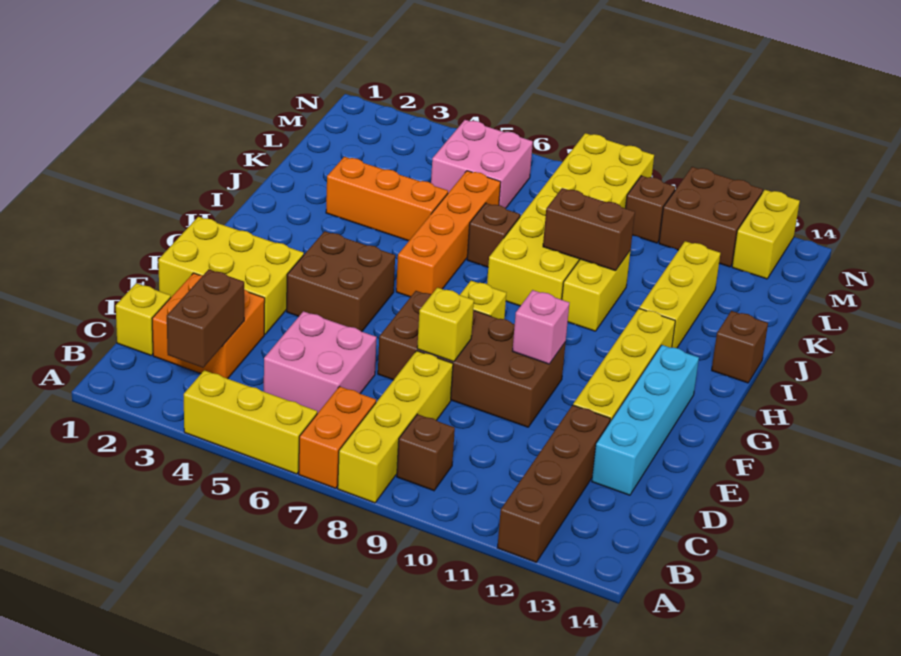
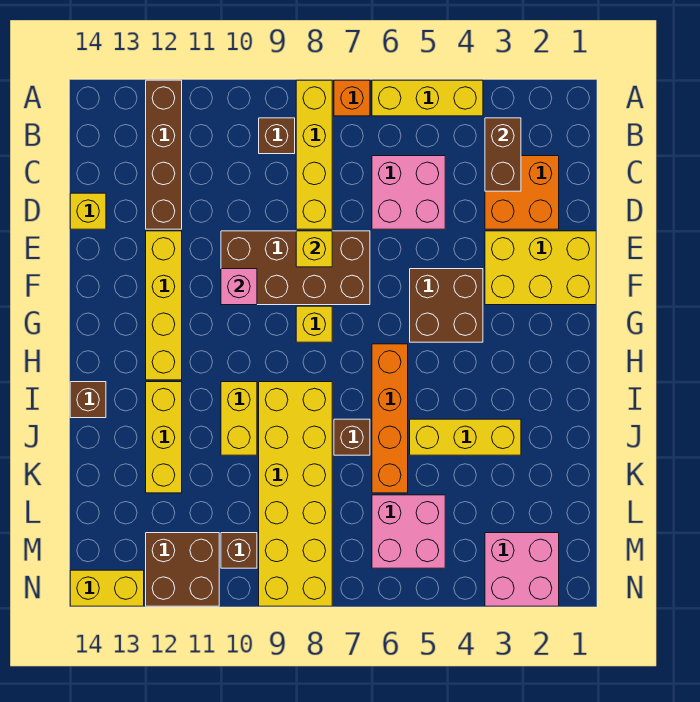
orange brick A7:B7 level 1 -> orange brick A7 level 1
yellow brick C1 level 1 -> yellow brick D14 level 1
cyan brick D13:G13 level 1 -> none
orange brick J3:J5 level 1 -> yellow brick J3:J5 level 1
brown brick J9:J10 level 2 -> none
none -> pink brick M2:N3 level 1
yellow brick M13:N13 level 1 -> yellow brick N13:N14 level 1

